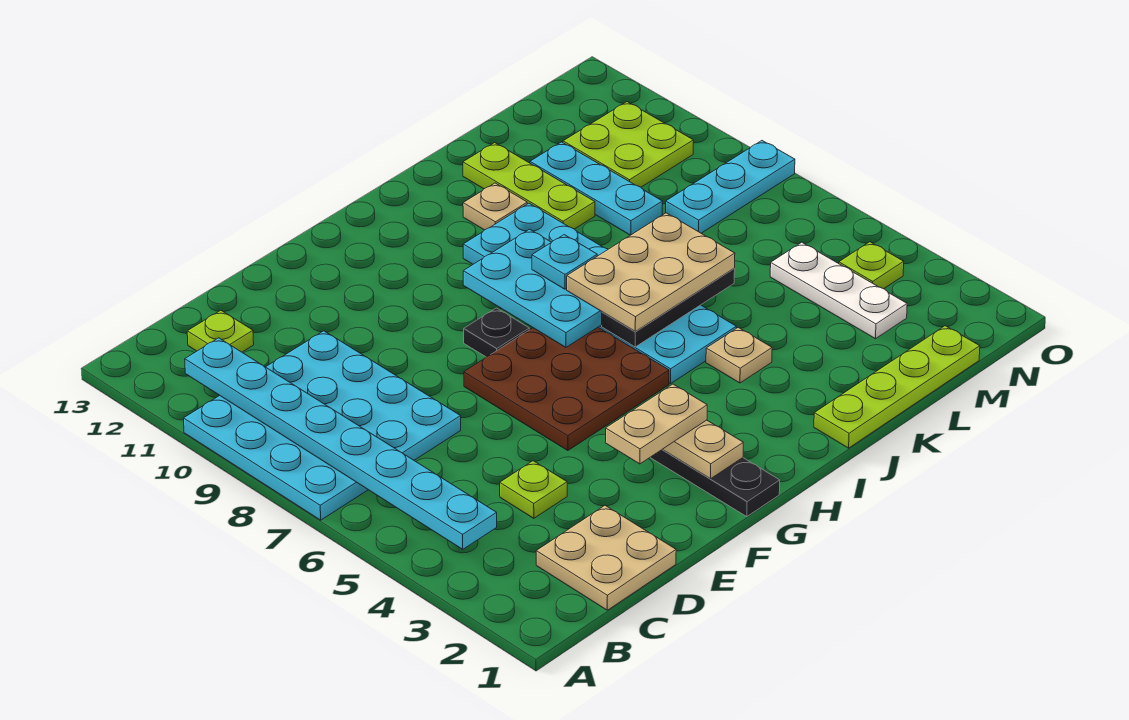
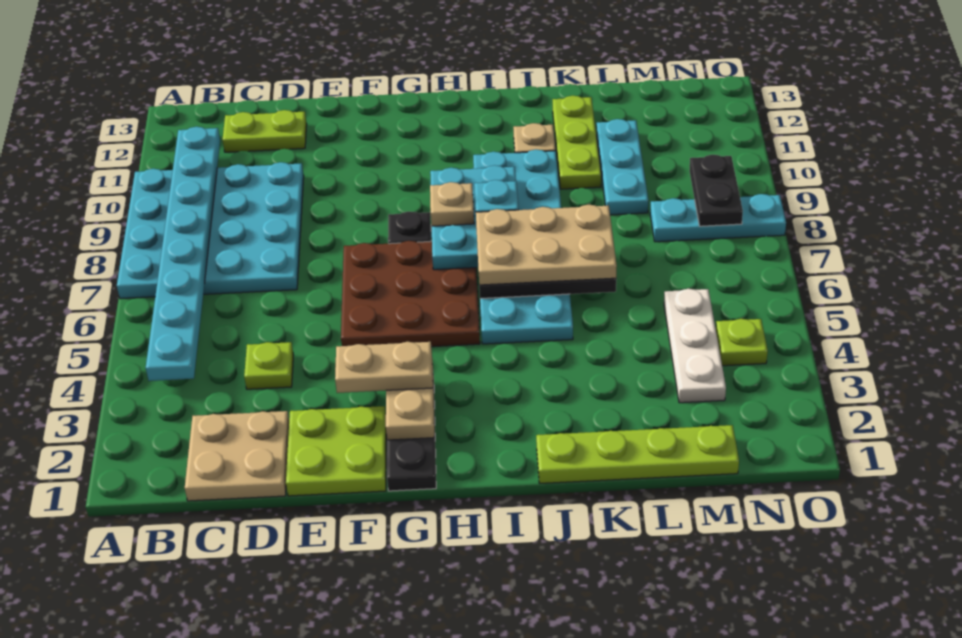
lime plate C12 level 1 -> lime plate C12:D12 level 1
tan plate J4 level 1 -> tan plate H8 level 3
lime plate M10:N11 level 1 -> lime plate E1:F2 level 1
none -> black plate N8:N9 level 2

